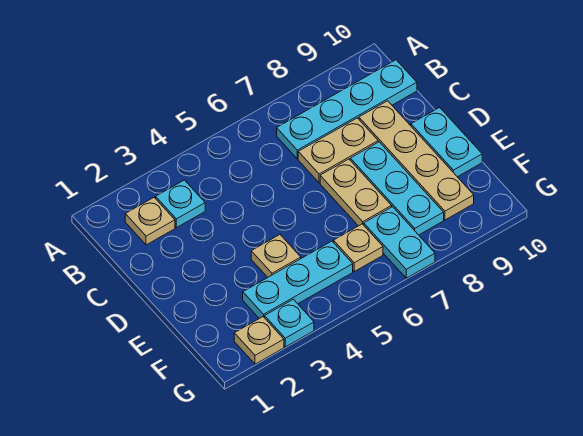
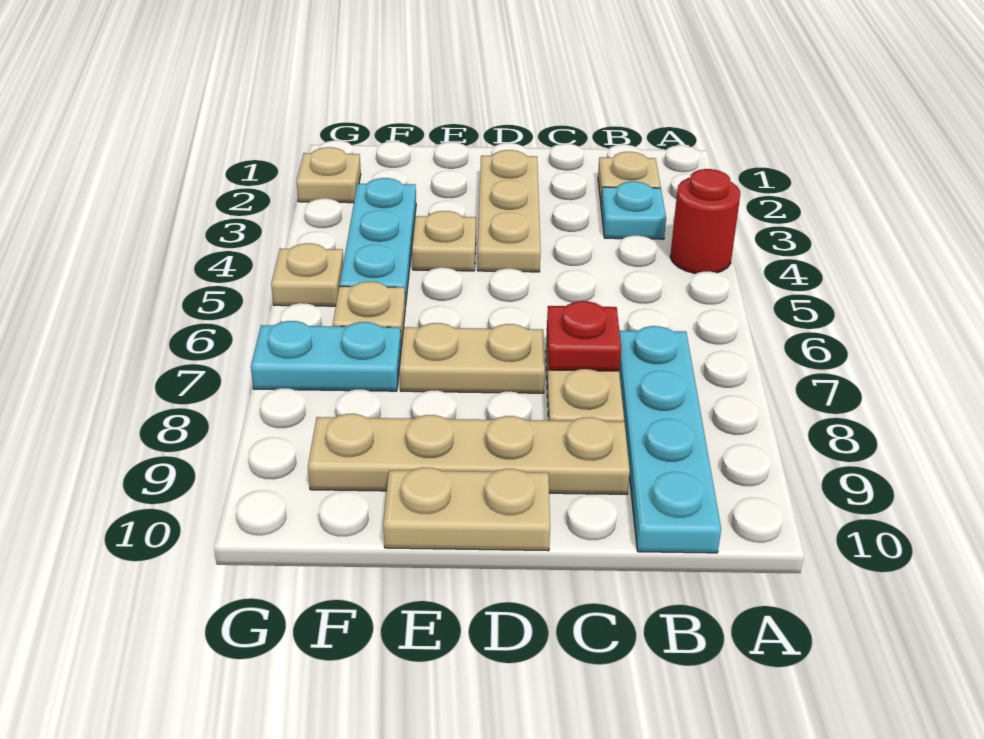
none -> red round brick A4 level 1
none -> red plate C7 level 2
none -> tan plate D2:D4 level 1
cyan plate D8:F8 level 1 -> none
cyan plate D10:E10 level 1 -> tan plate D10:E10 level 1
cyan plate G3 level 1 -> none
none -> tan plate G5 level 1

